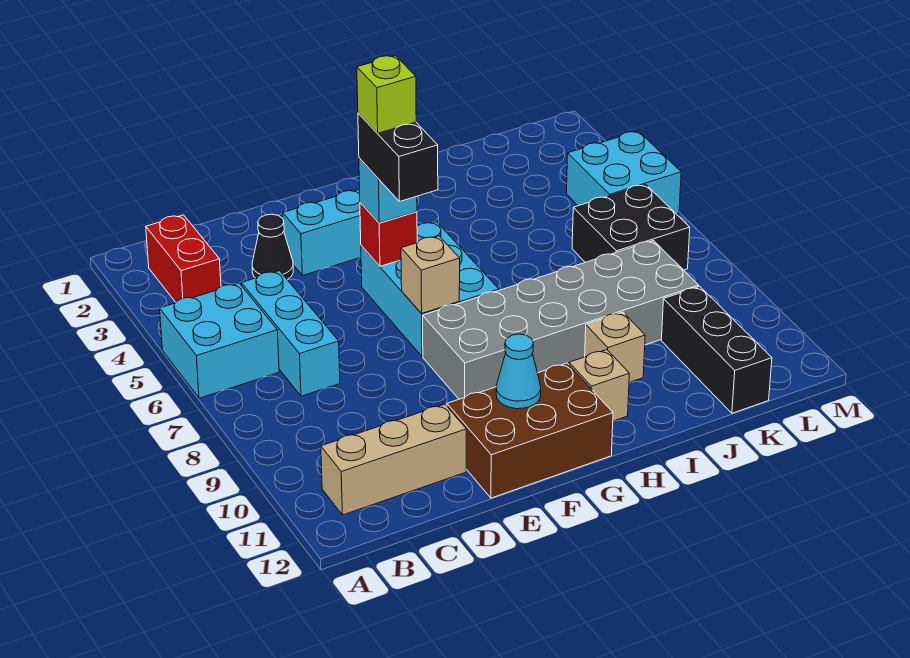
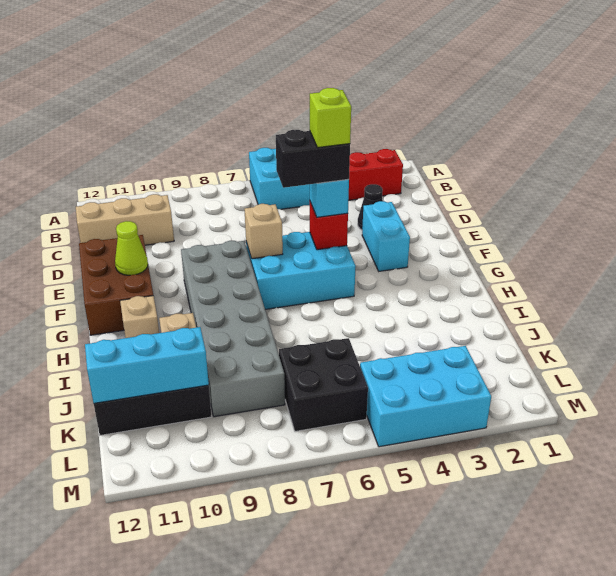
tan brick B11:D11 level 1 -> tan brick C10:C12 level 1
cyan brick C5:C7 level 1 -> cyan brick K10:K12 level 2
cyan cone F11 level 2 -> lime cone F11 level 2
cyan brick L4:M5 level 1 -> cyan brick L3:M5 level 1

